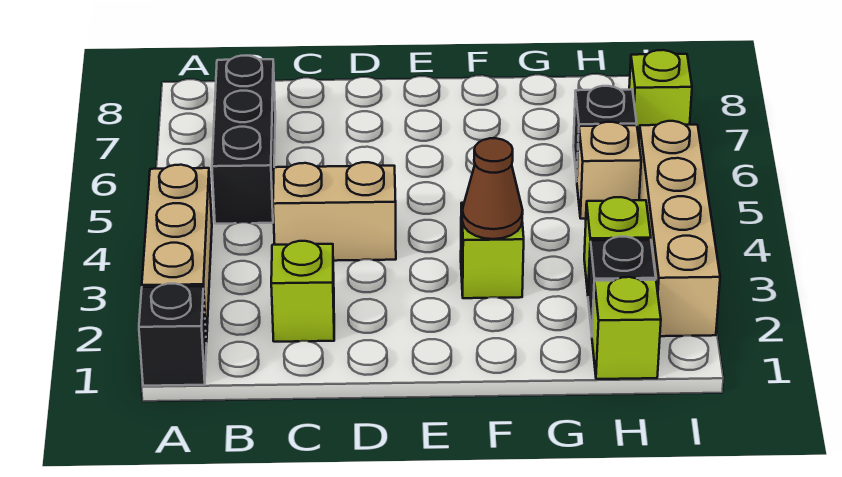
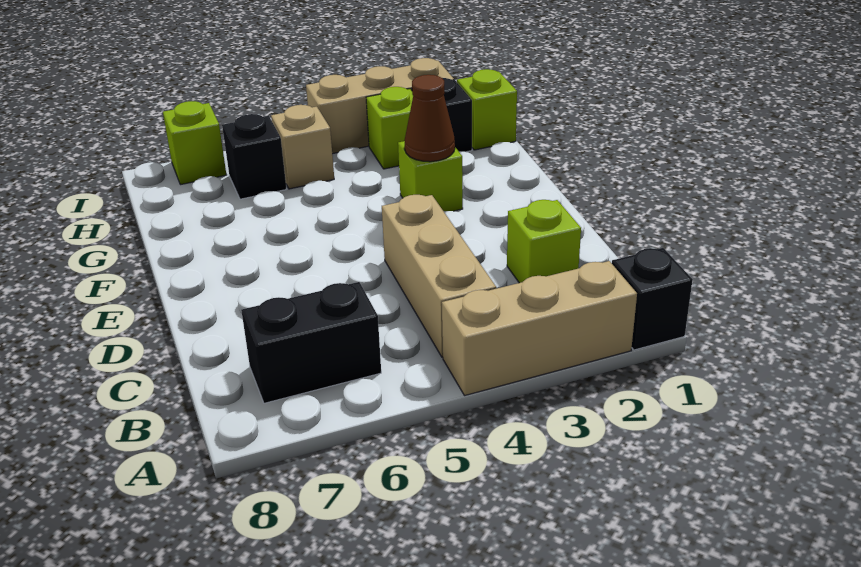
black brick B5:B7 level 1 -> black brick B6:B7 level 1
tan brick C4:D4 level 1 -> tan brick B4:D4 level 1
tan brick I2:I5 level 1 -> tan brick I2:I4 level 1

